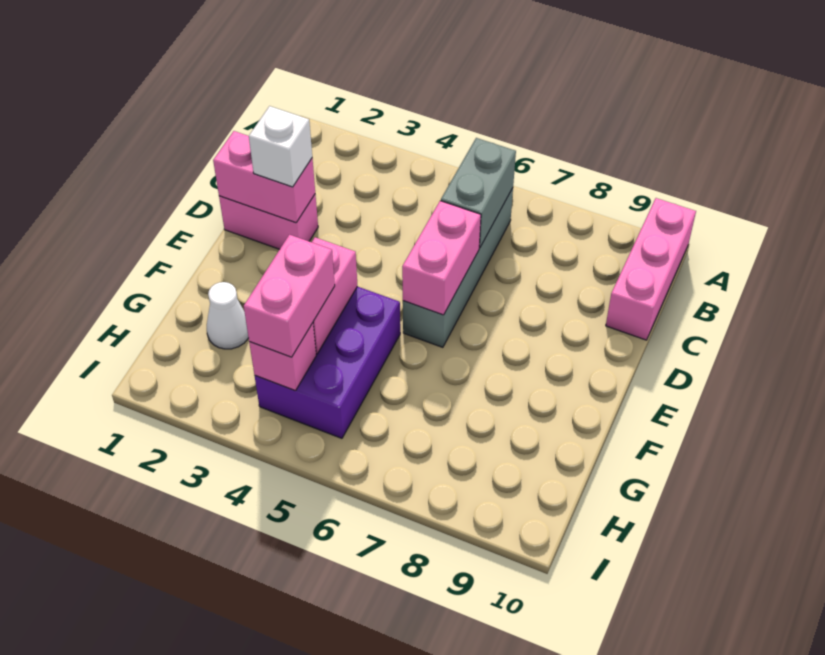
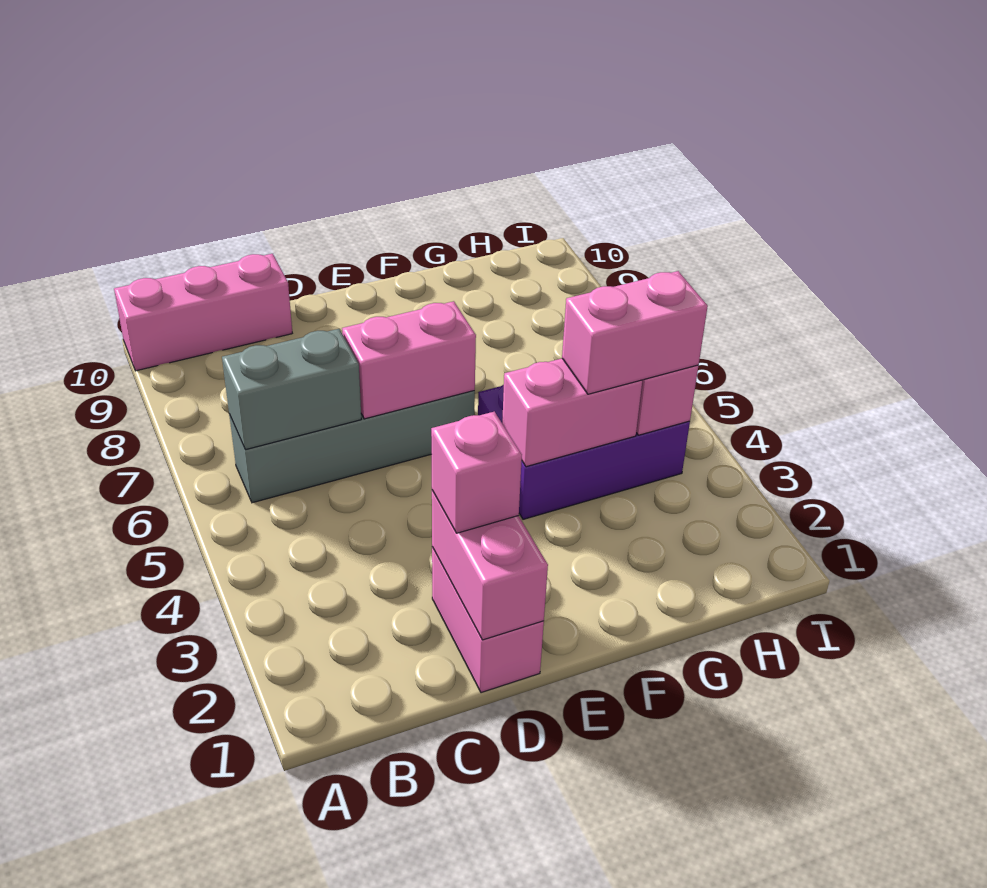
white brick D2 level 3 -> pink brick D2 level 3
white cone G2 level 1 -> none

